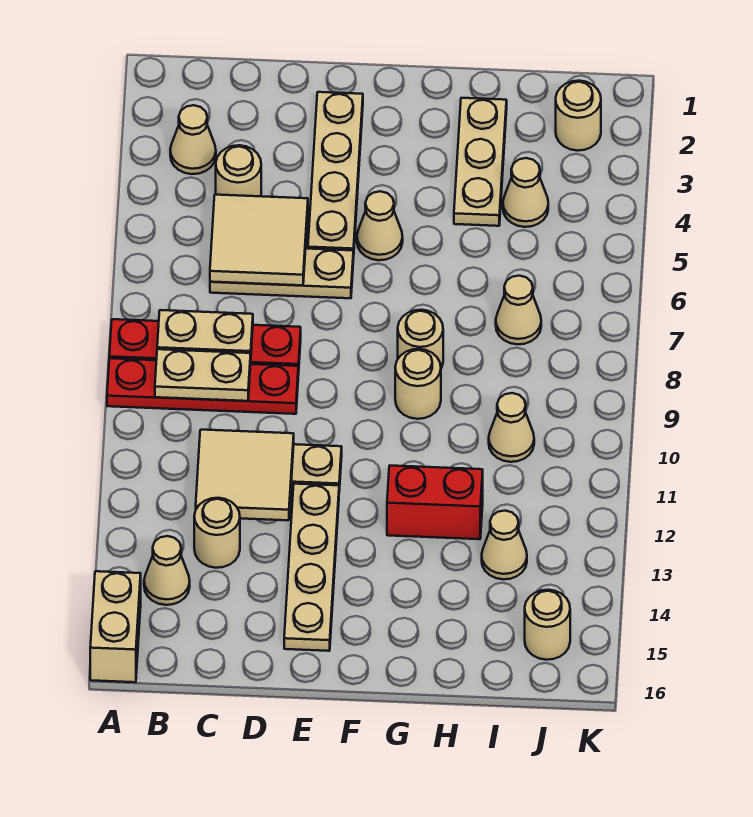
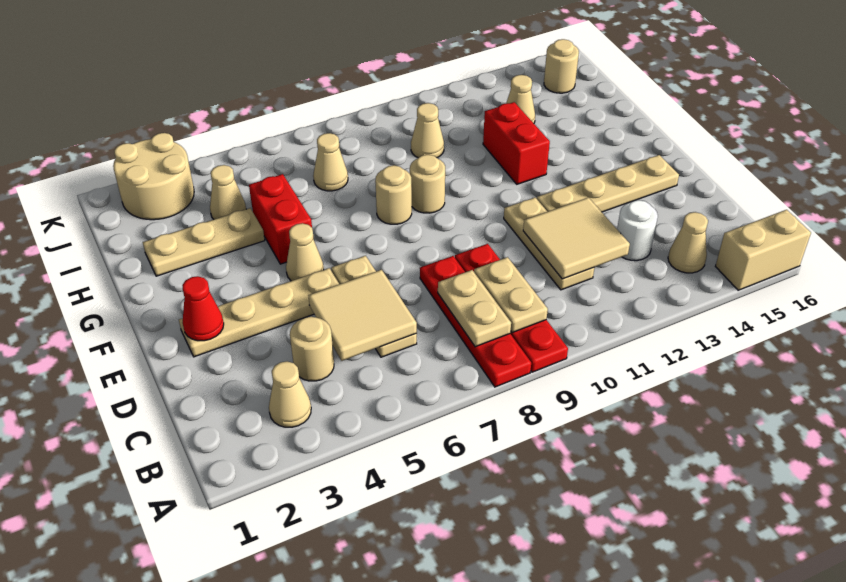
tan round brick C13 level 1 -> white round brick C13 level 1
none -> red cone E2 level 2
none -> red brick G5:H5 level 1
tan round brick J2 level 1 -> tan round brick J2:K3 level 1

